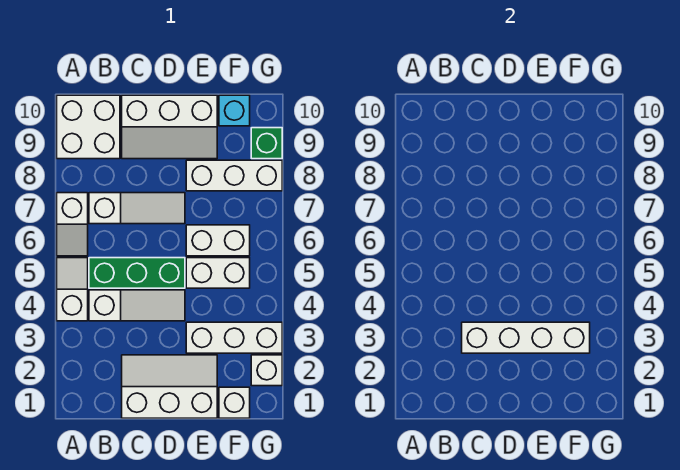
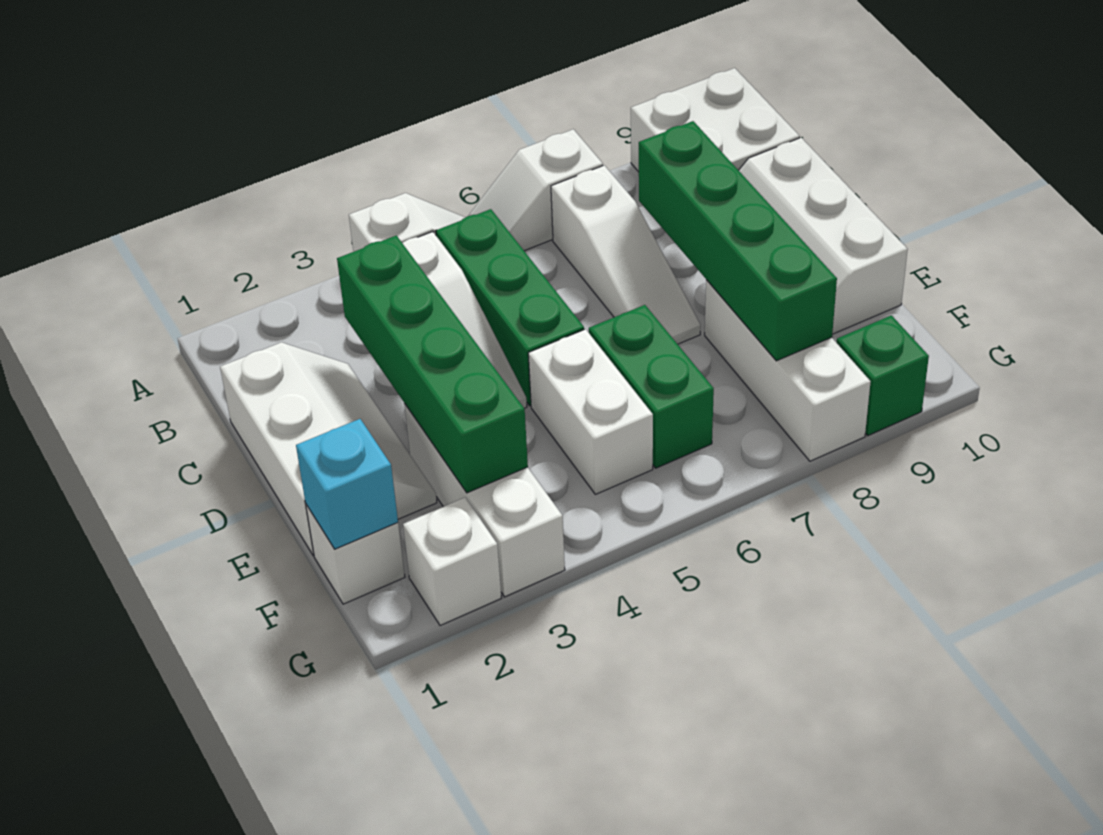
white brick C3:F3 level 2 -> green brick C3:F3 level 2
none -> green brick C8:F8 level 2
white brick E6:F6 level 1 -> green brick E6:F6 level 1
cyan brick F10 level 1 -> cyan brick F1 level 2

